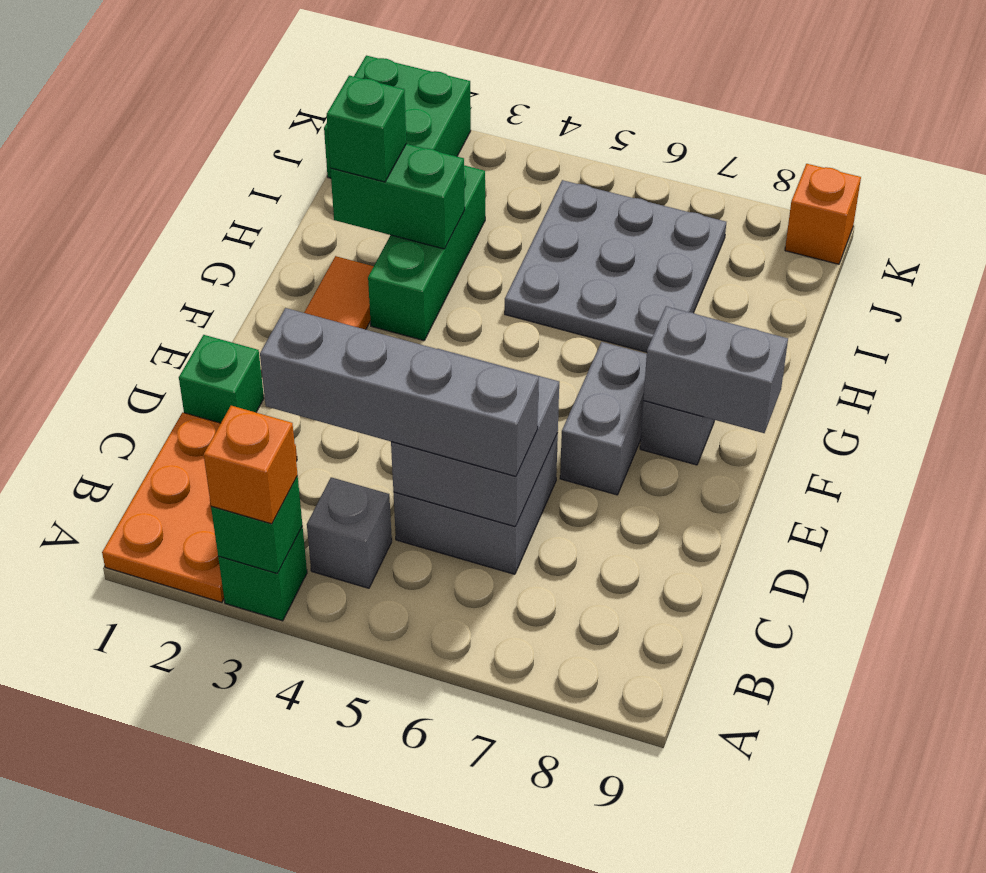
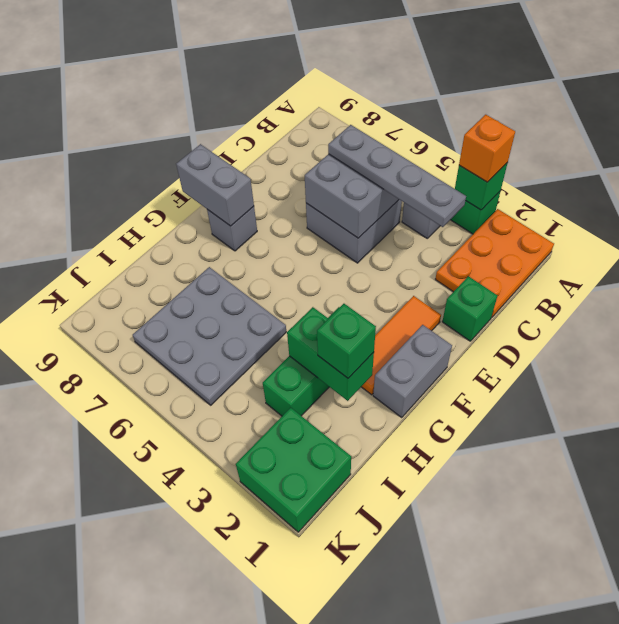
grey brick C3:C6 level 3 -> grey plate C3:C6 level 3
grey brick E7:F7 level 1 -> grey brick F1:G1 level 1
orange brick K9 level 1 -> none

